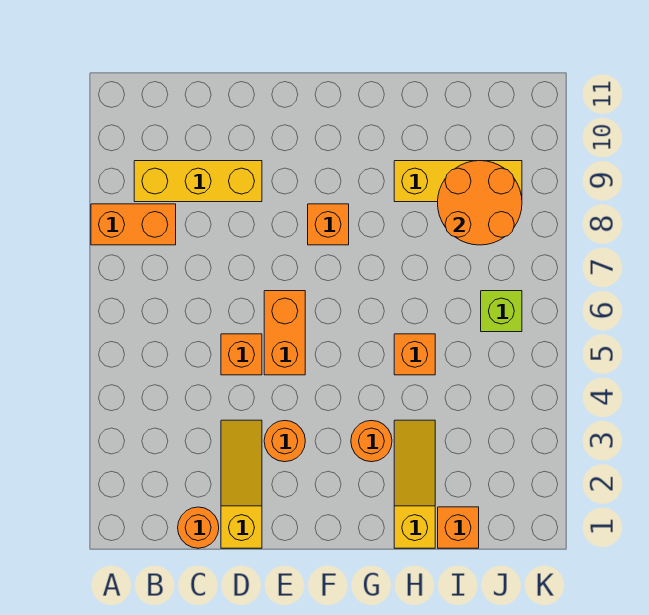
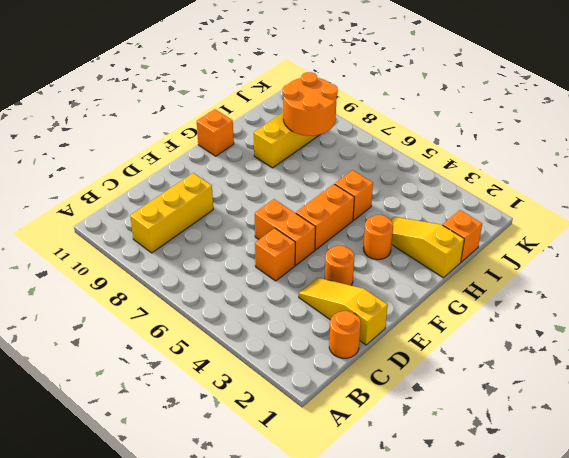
orange brick A8:B8 level 1 -> orange brick F5:G5 level 1
orange brick F8 level 1 -> orange brick G11 level 1
lime brick J6 level 1 -> none

